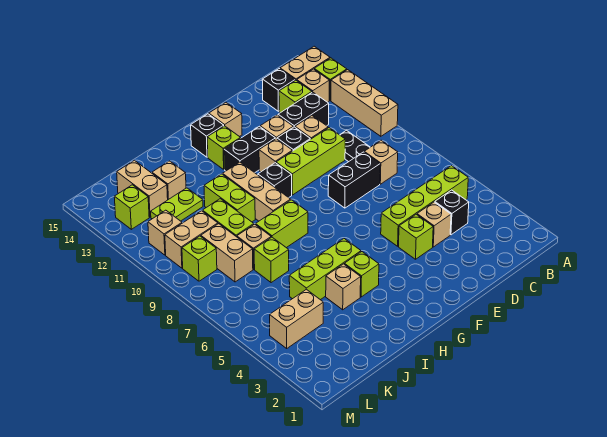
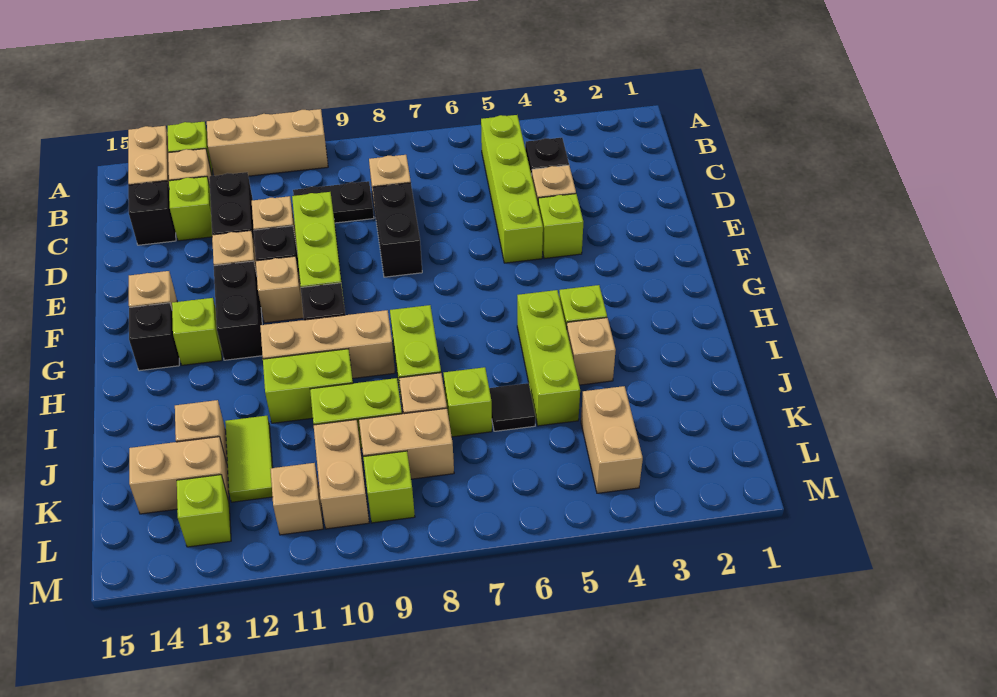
none -> black tile J6 level 1
lime plate J12:K12 level 1 -> lime tile J12:K12 level 1

